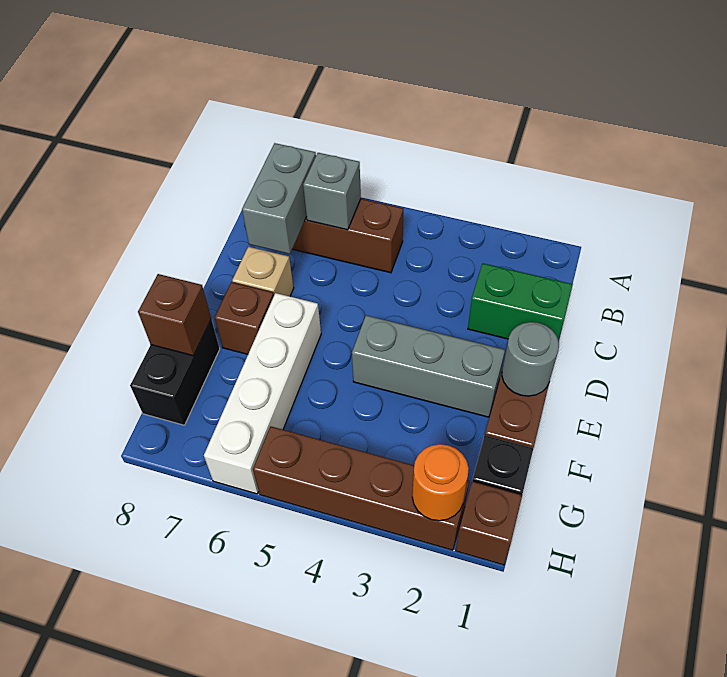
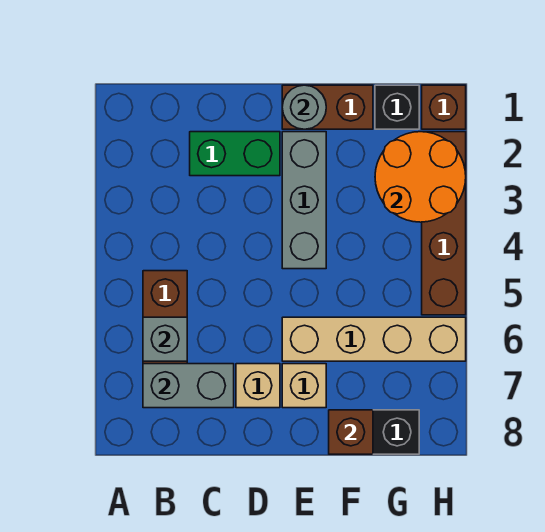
green brick C1:C2 level 1 -> green brick C2:D2 level 1
white brick E6:H6 level 1 -> tan brick E6:H6 level 1
brown brick E7 level 1 -> tan brick E7 level 1
orange round brick H2 level 2 -> orange round brick G2:H3 level 2

